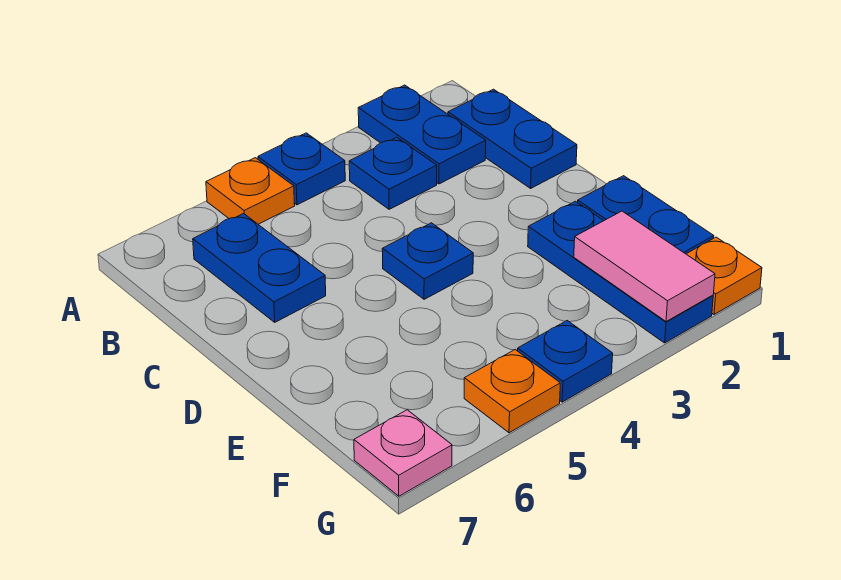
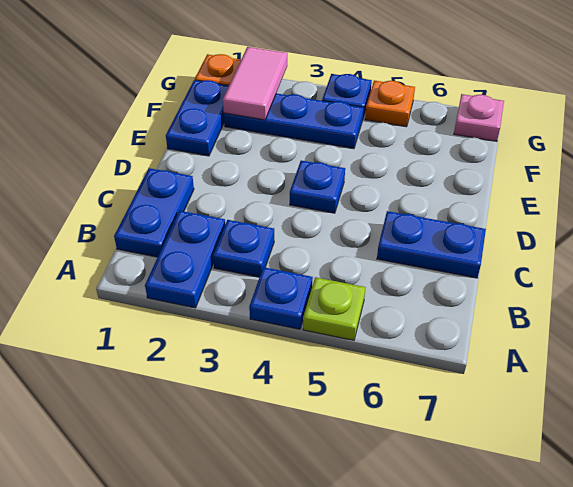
orange plate A5 level 1 -> lime plate A5 level 1
blue plate B6:C6 level 1 -> blue plate C6:C7 level 1
blue plate E2:G2 level 1 -> blue plate F2:F4 level 1

